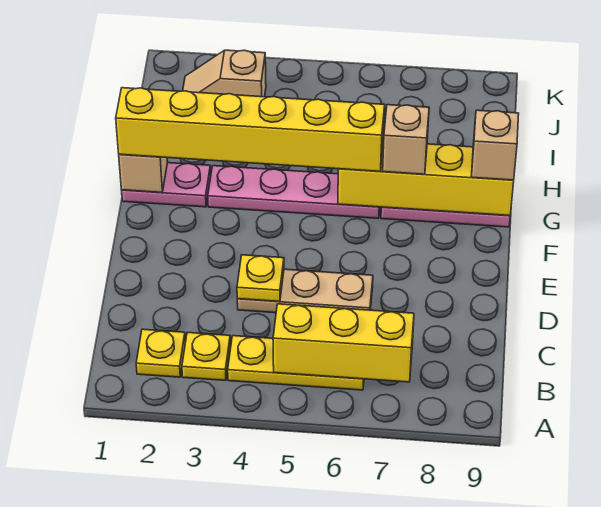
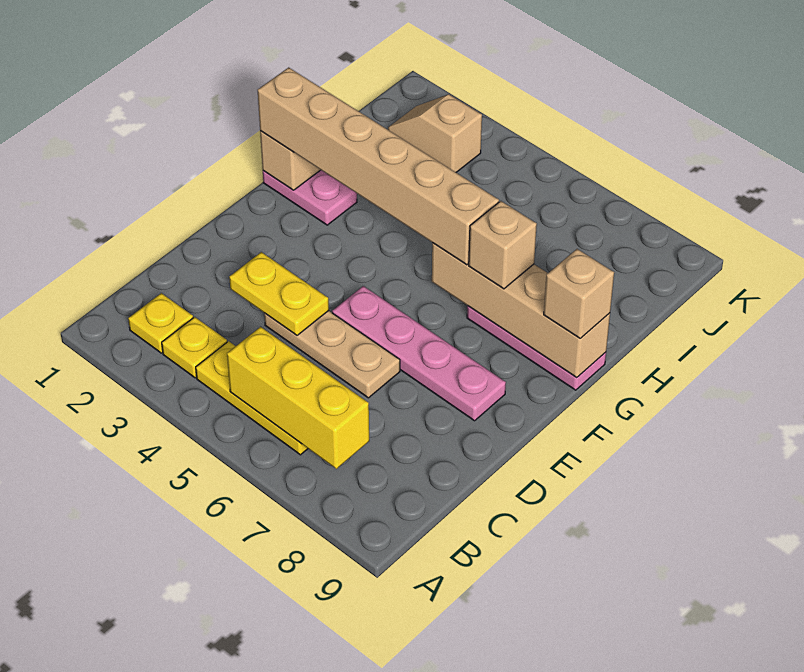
yellow plate D4 level 2 -> yellow plate D3:D4 level 2
yellow brick G1:G6 level 3 -> tan brick G1:G6 level 3
pink plate G3:G6 level 1 -> pink plate E5:E8 level 1
yellow brick G6:G9 level 2 -> tan brick G6:G9 level 2

